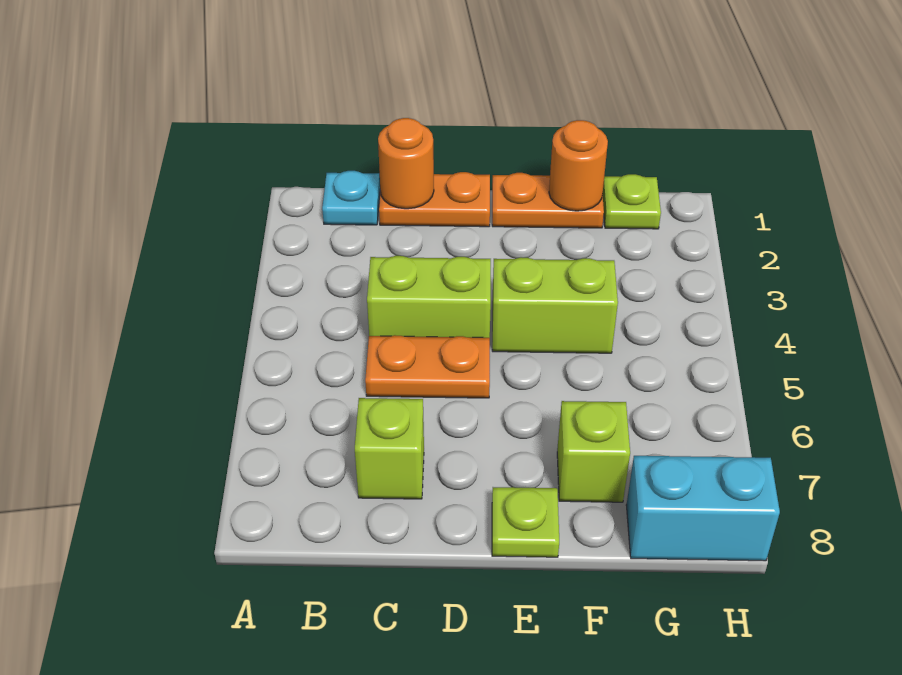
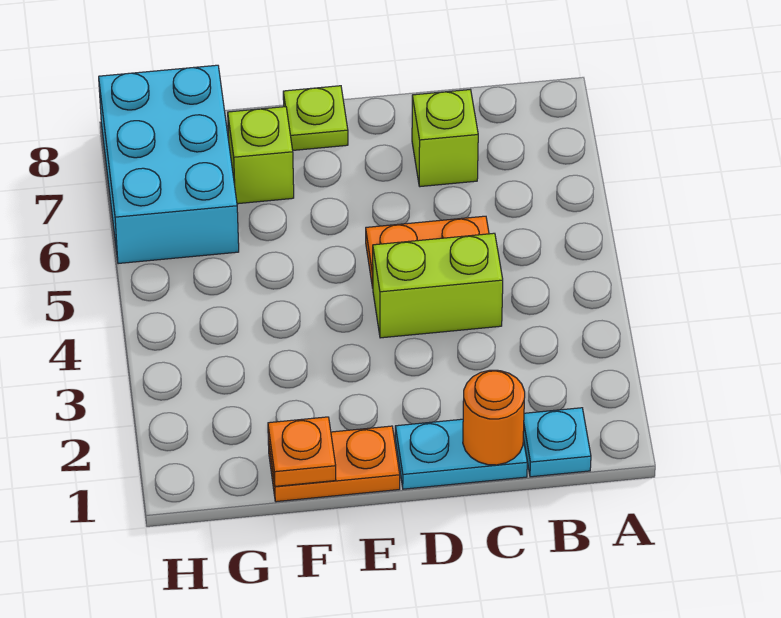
orange plate C1:D1 level 1 -> cyan plate C1:D1 level 1
lime brick E4:F4 level 1 -> none
orange round brick F1 level 2 -> orange plate F1 level 2
lime plate G1 level 1 -> none
cyan brick G8:H8 level 1 -> cyan brick G6:H8 level 1

